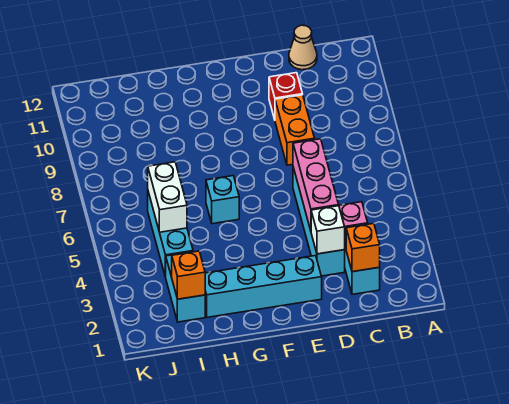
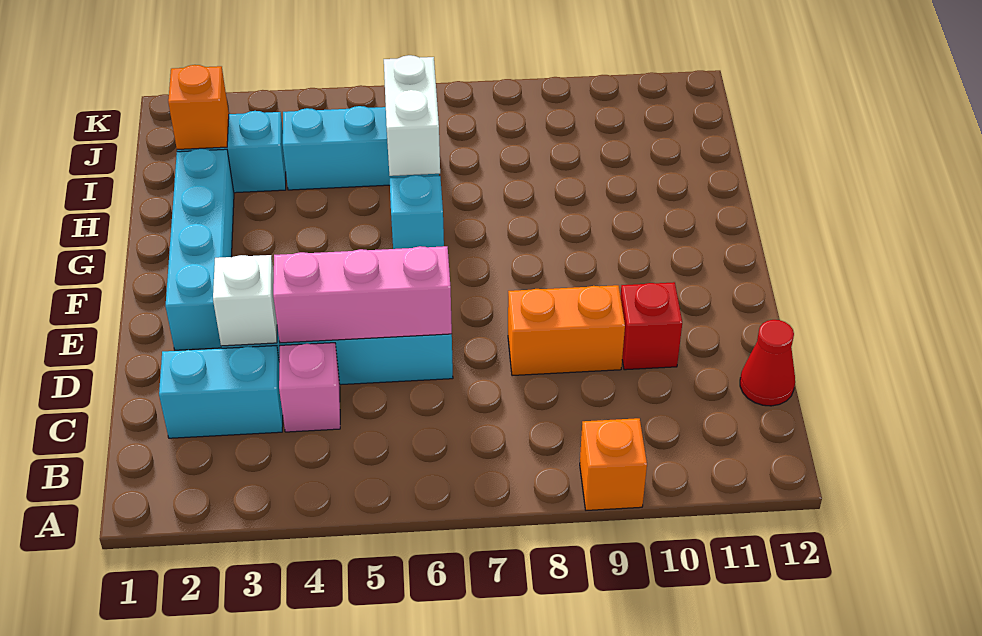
orange brick C2 level 2 -> orange brick A9 level 1
tan cone C12 level 1 -> red cone C12 level 1
white brick I5:I6 level 2 -> white brick H6:I6 level 2

